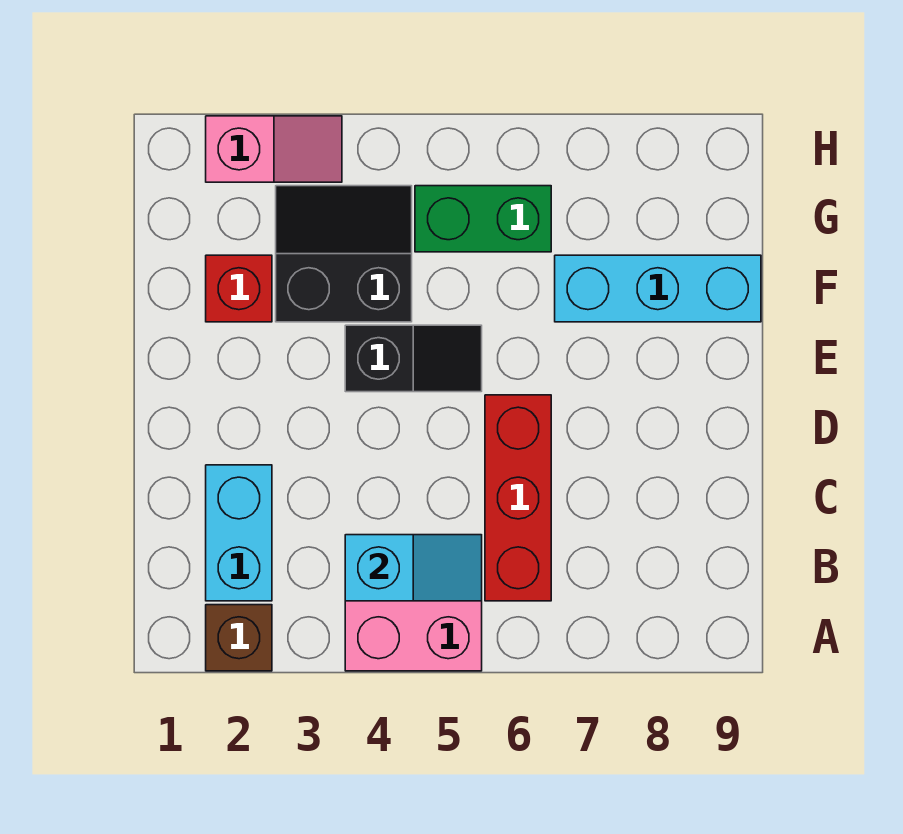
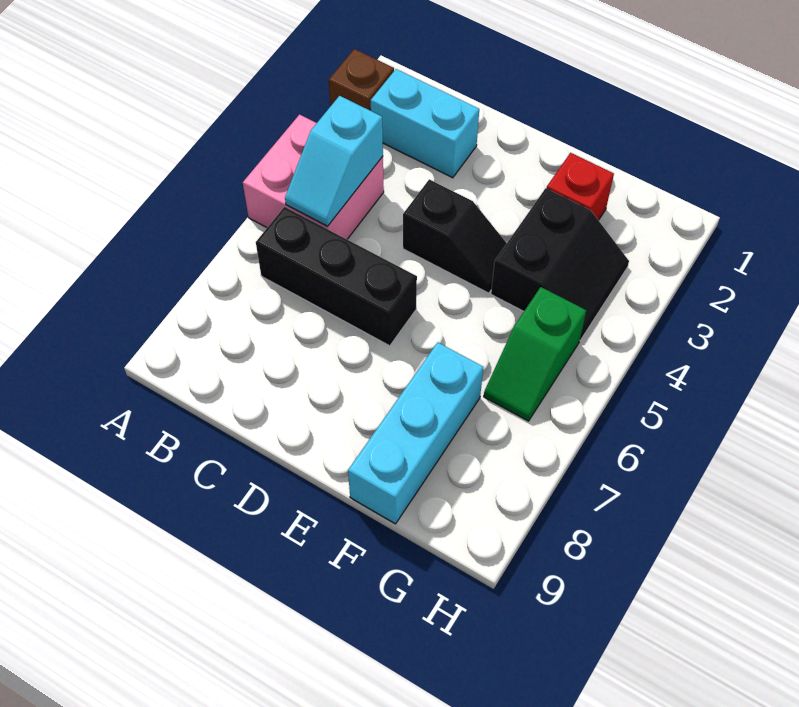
red brick B6:D6 level 1 -> black brick B6:D6 level 1
black slope E4:E5 level 1 top 4 -> black slope D4:E4 level 1 top D
green brick G5:G6 level 1 -> green slope G5:G6 level 1 top 5
pink slope H2:H3 level 1 top 2 -> none

